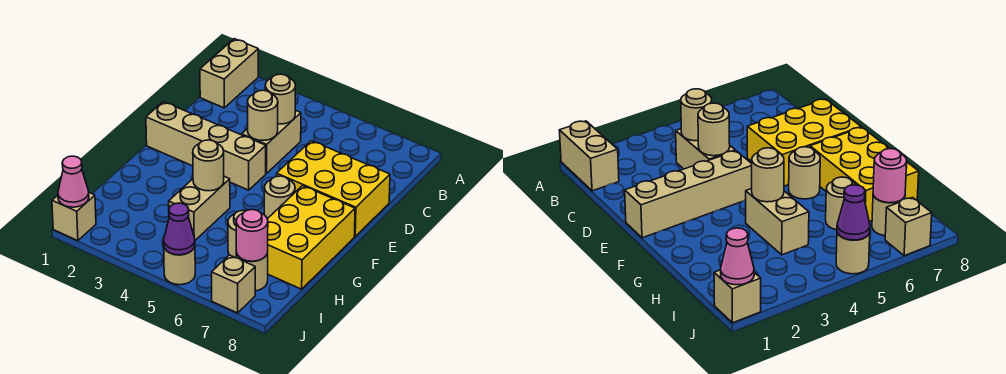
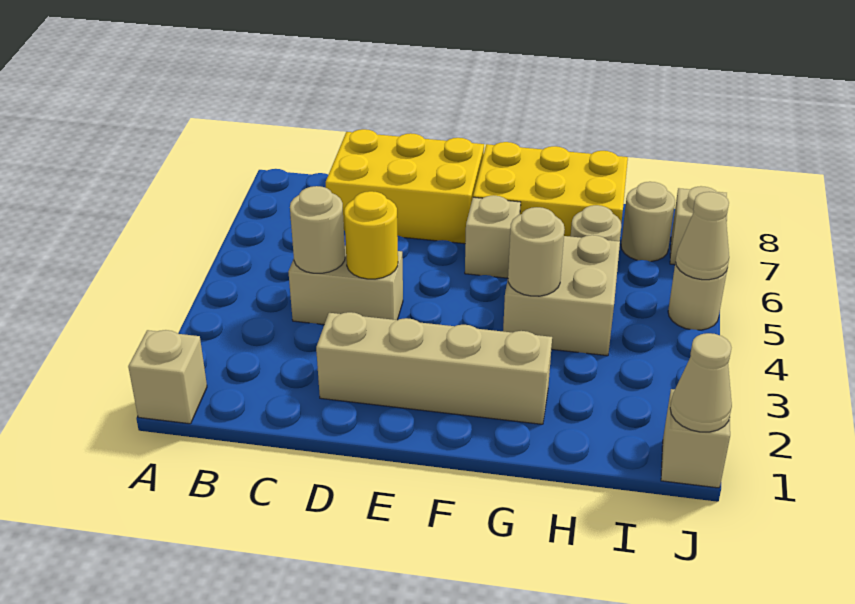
tan brick A1:B1 level 1 -> tan brick A1 level 1
tan round brick D4 level 2 -> yellow round brick D4 level 2
yellow brick D6:E8 level 1 -> yellow brick C7:E8 level 1
tan brick E1:E4 level 1 -> tan brick D2:G2 level 1
tan round brick F6 level 1 -> tan brick F6 level 1
tan brick G4:H4 level 1 -> tan brick G4:H5 level 1
pink round brick I7 level 2 -> none
pink cone J1 level 2 -> tan cone J1 level 2
purple cone J5 level 2 -> tan cone J5 level 2

